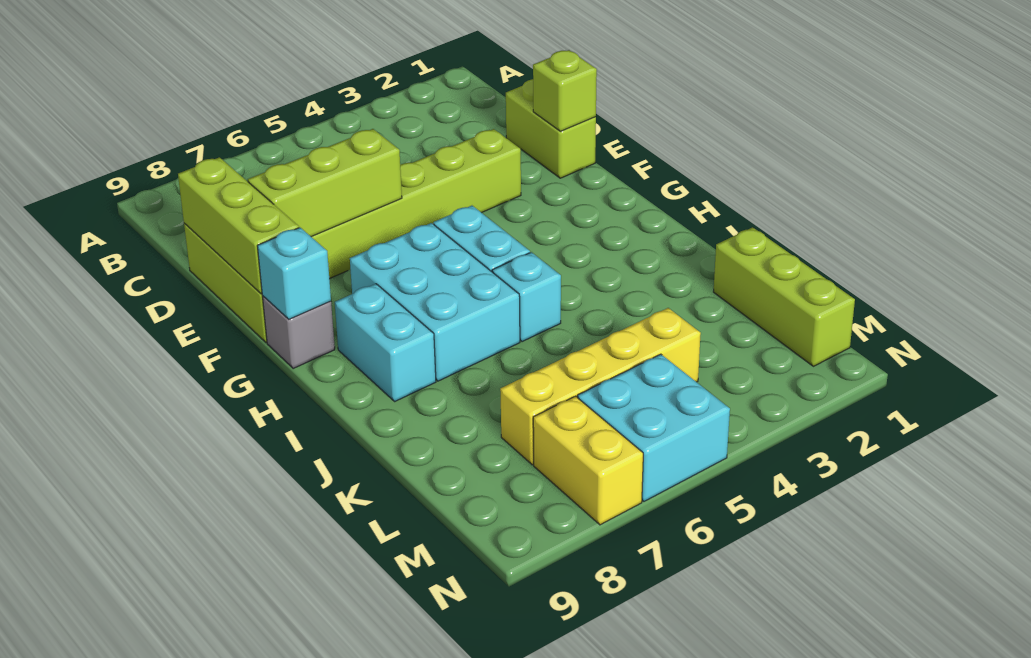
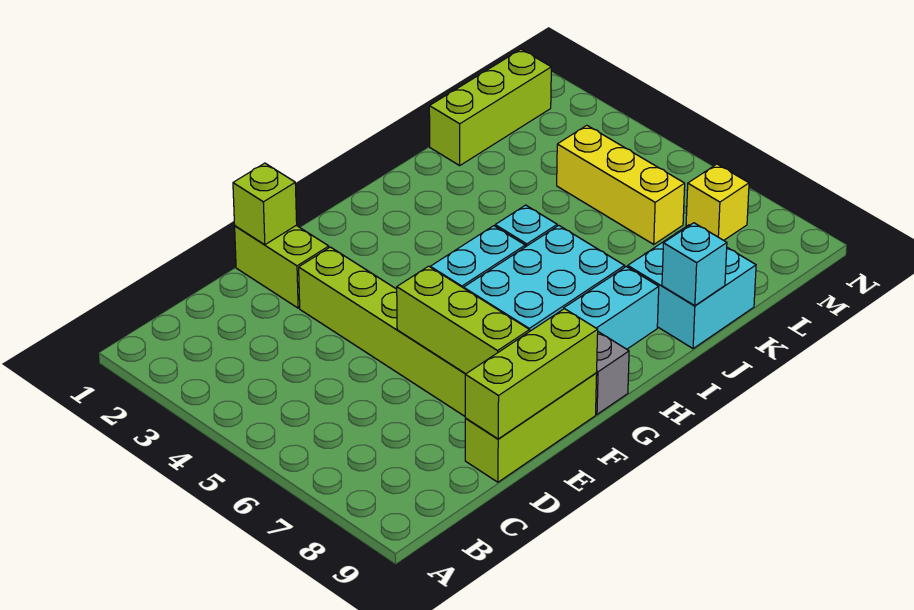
lime brick D1:E1 level 1 -> lime brick E1:E2 level 1
cyan brick G9 level 2 -> cyan brick J9 level 2
yellow brick L4:L7 level 1 -> yellow brick L4:L6 level 1
cyan brick M5:N6 level 1 -> cyan brick J8:K9 level 1
yellow brick M7:N7 level 1 -> yellow brick M7 level 1

